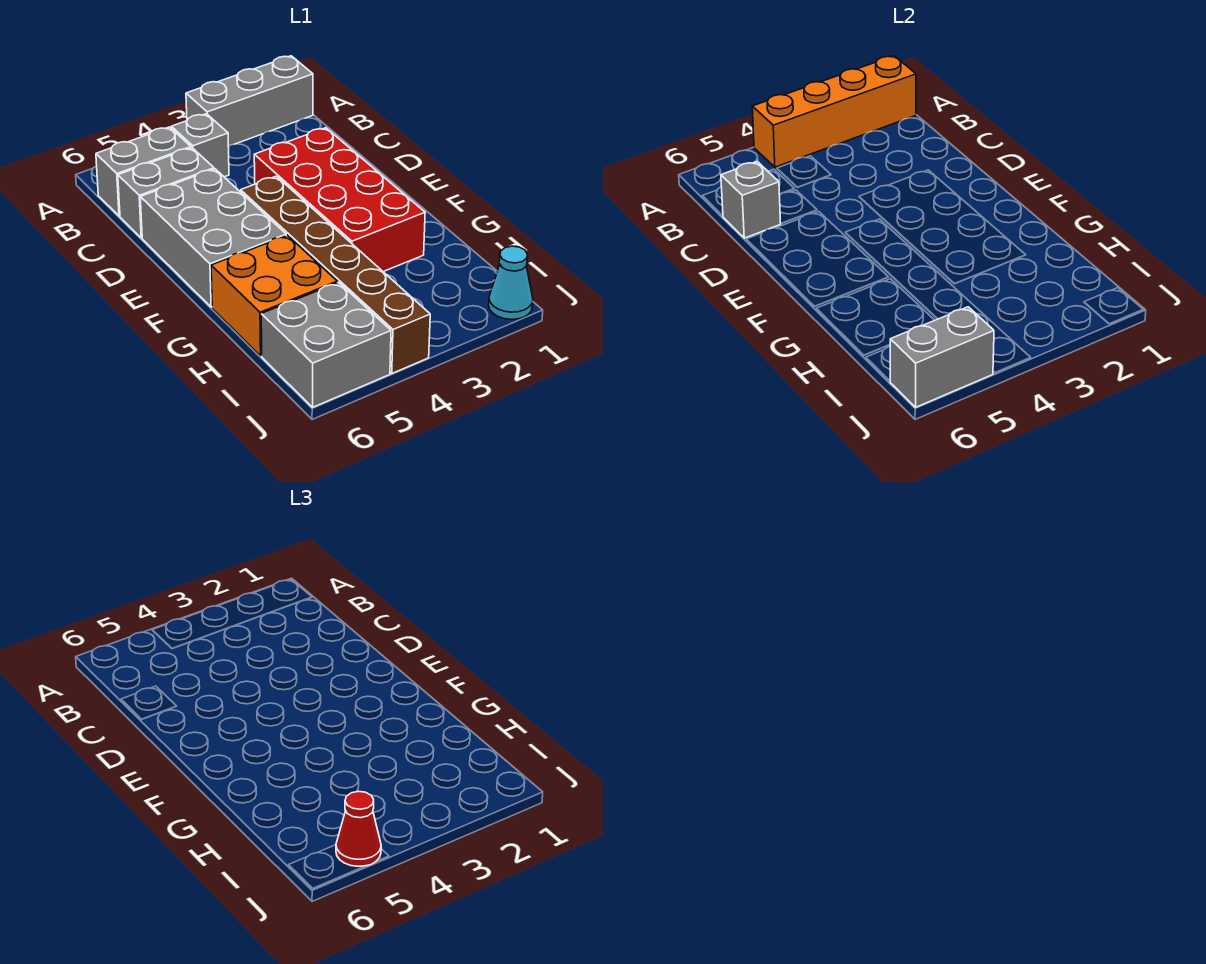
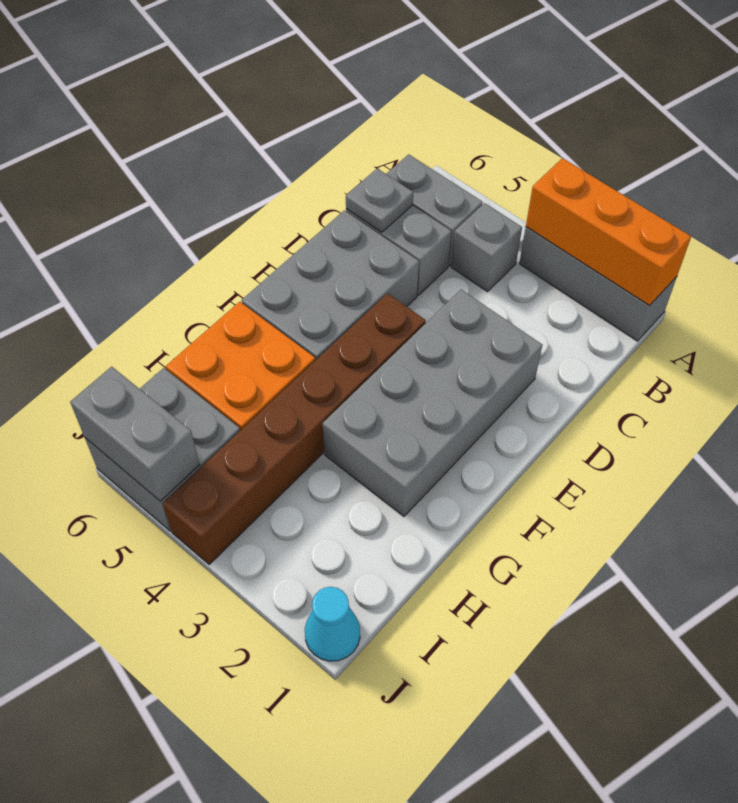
orange brick A1:A4 level 2 -> orange brick A1:A3 level 2
grey brick C6 level 2 -> grey plate C6 level 2
red brick D2:G3 level 1 -> grey brick D2:G3 level 1
red cone J5 level 3 -> none

